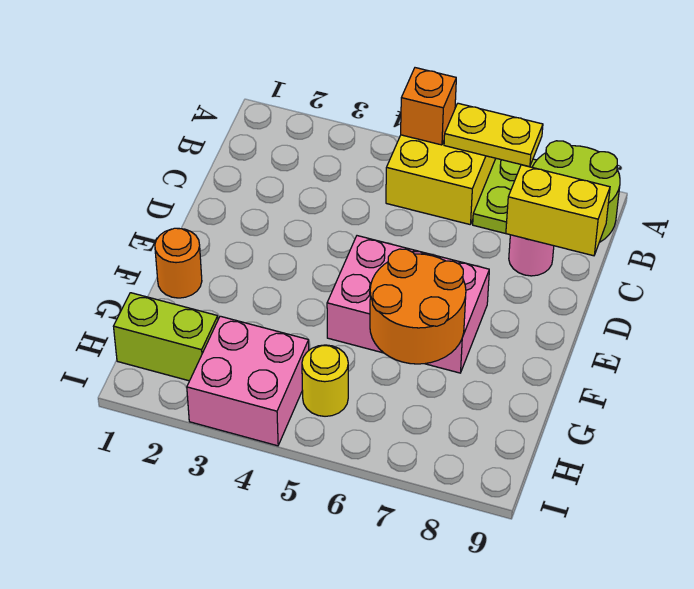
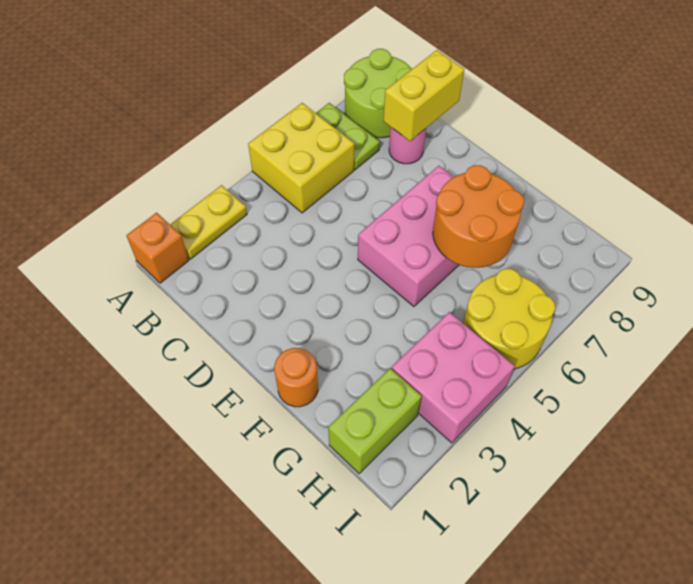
orange brick A5 level 2 -> orange brick A1 level 1
yellow plate A6:A7 level 2 -> yellow plate A2:A3 level 1
yellow round brick H5 level 1 -> yellow round brick H5:I6 level 1

